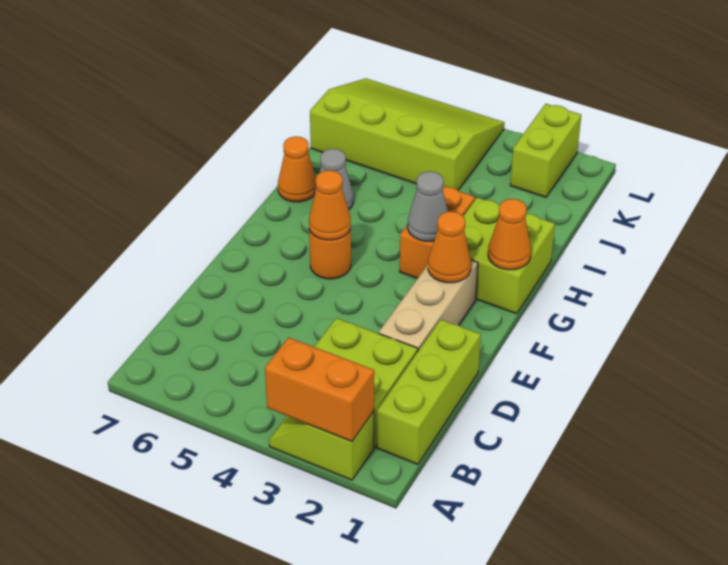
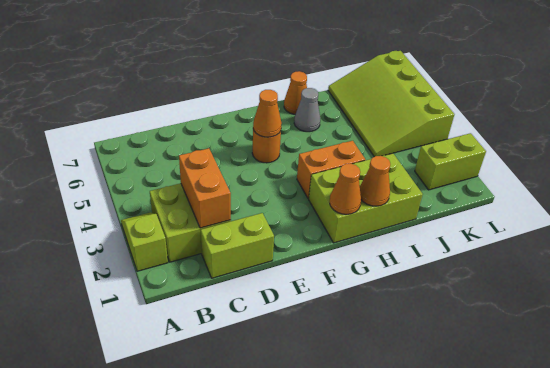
orange brick A2:A3 level 2 -> orange brick C2:C3 level 2
lime brick B1:D1 level 1 -> lime brick C1:D1 level 1
tan brick D2:F2 level 1 -> none
orange cone F2 level 2 -> orange cone H1 level 2
lime brick G1:H2 level 1 -> lime brick G1:I2 level 1
grey cone G3 level 2 -> none
lime slope J4:L7 level 1 top J -> lime slope J4:L7 level 1 top L

